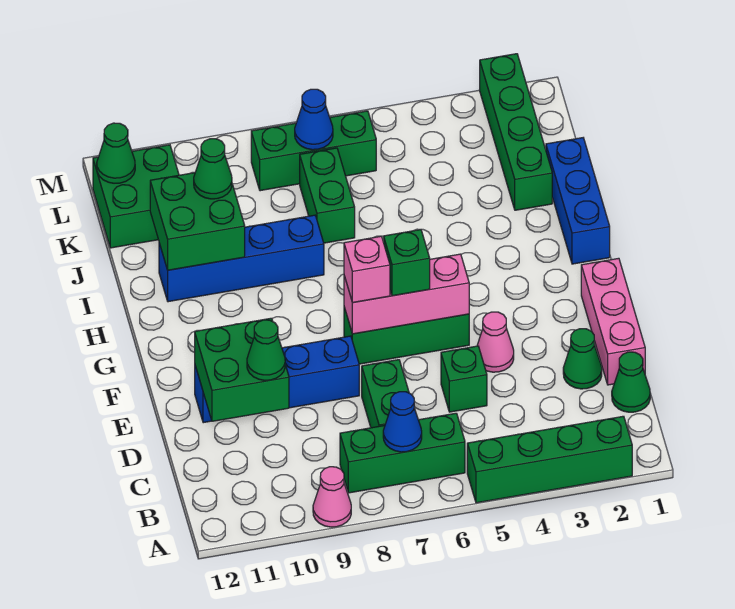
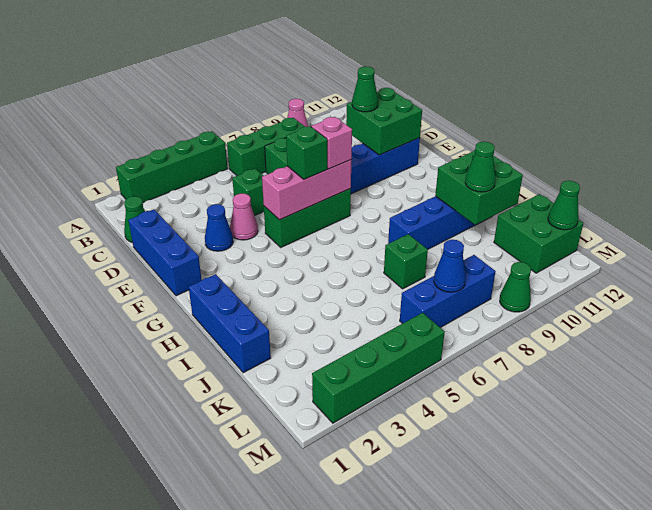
blue cone B7 level 2 -> blue cone E3 level 1
pink brick D1:F1 level 1 -> blue brick D1:F1 level 1
green cone D2 level 1 -> green cone M9 level 1
green brick J2:M2 level 1 -> green brick M2:M5 level 1
green brick J7:K7 level 1 -> green brick J7 level 1
green brick L6:L8 level 1 -> blue brick L6:L8 level 1

